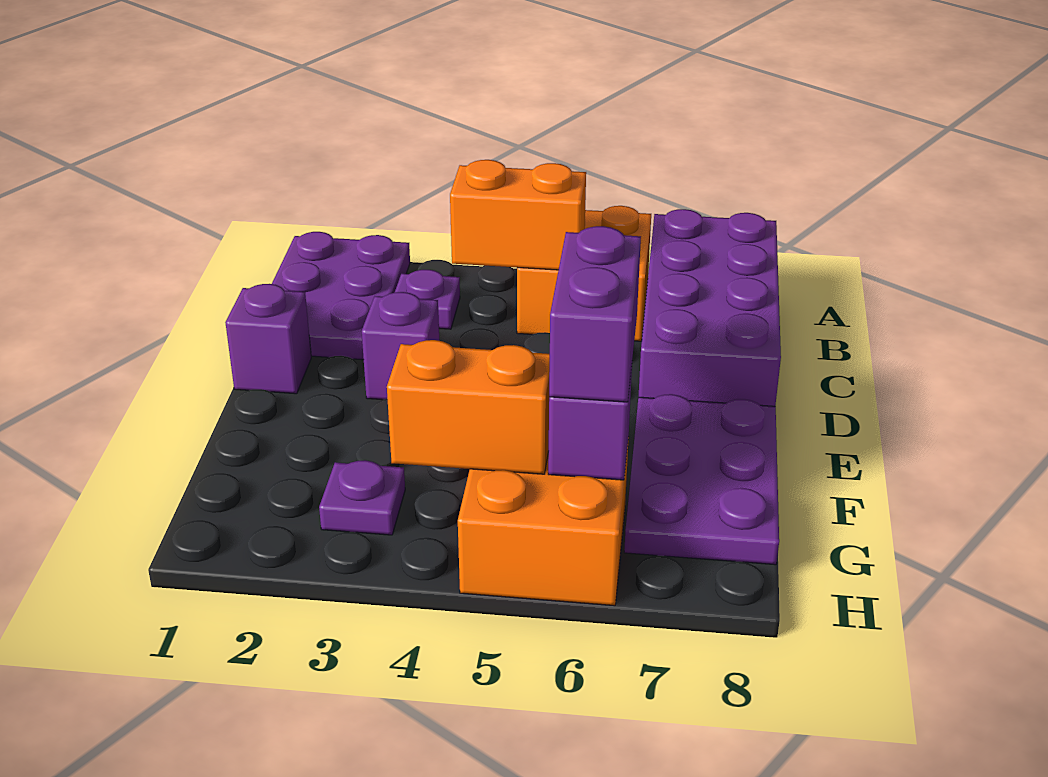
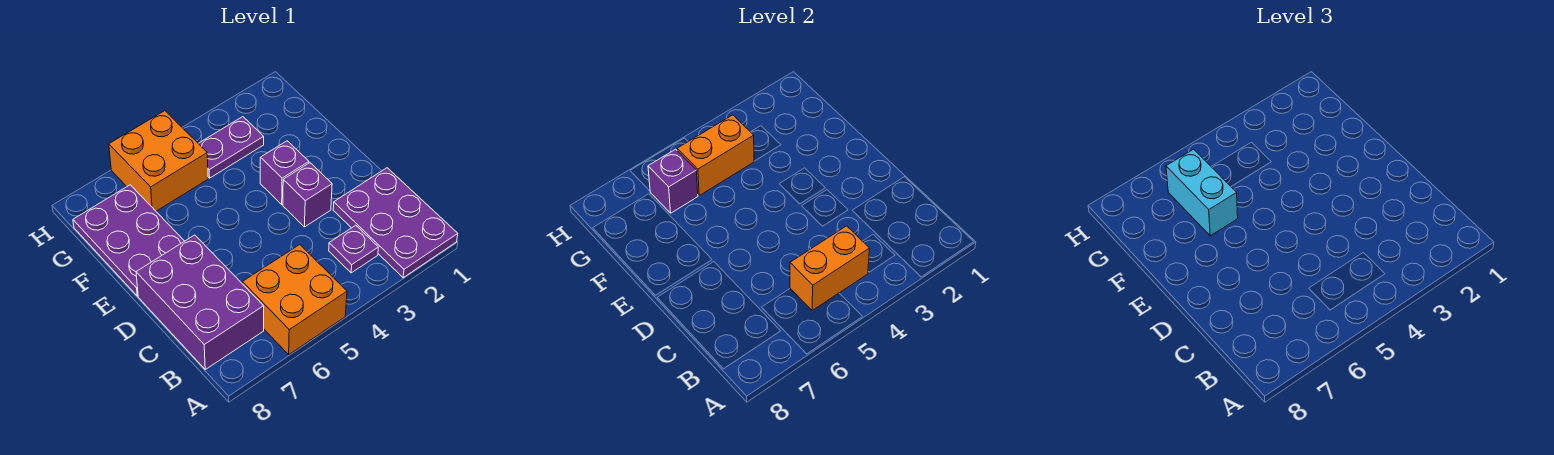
purple brick A7:D8 level 1 -> purple brick B7:D8 level 1
purple brick D1 level 1 -> purple brick E3 level 1
purple brick F6:G6 level 3 -> cyan brick F6:G6 level 3
purple plate G3 level 1 -> purple plate G3:G4 level 1

